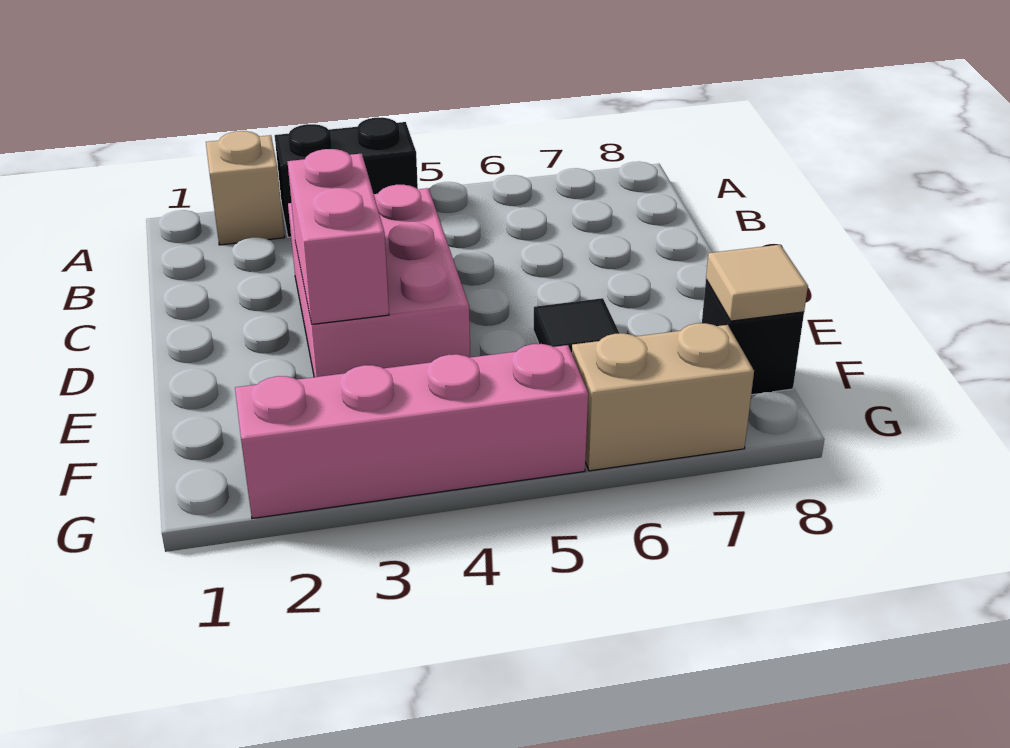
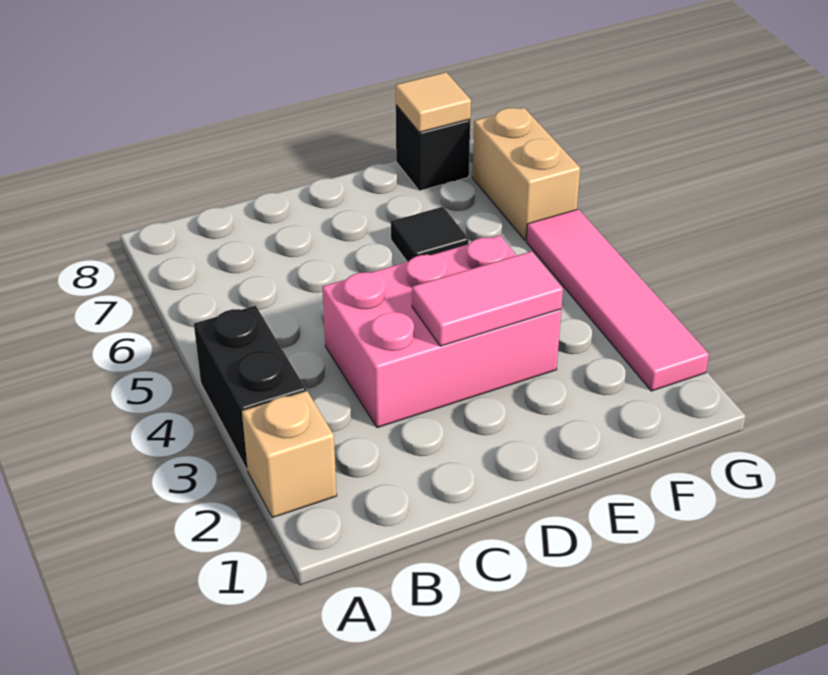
pink brick D3:E3 level 2 -> pink tile D3:E3 level 2
pink brick G2:G5 level 1 -> pink tile G2:G5 level 1

